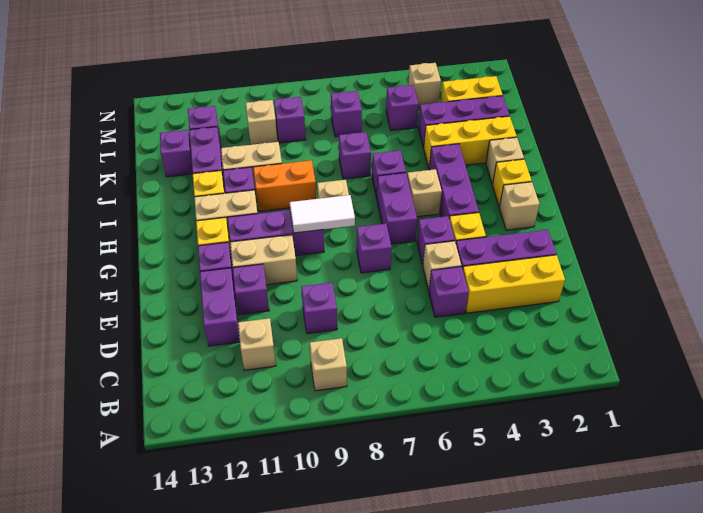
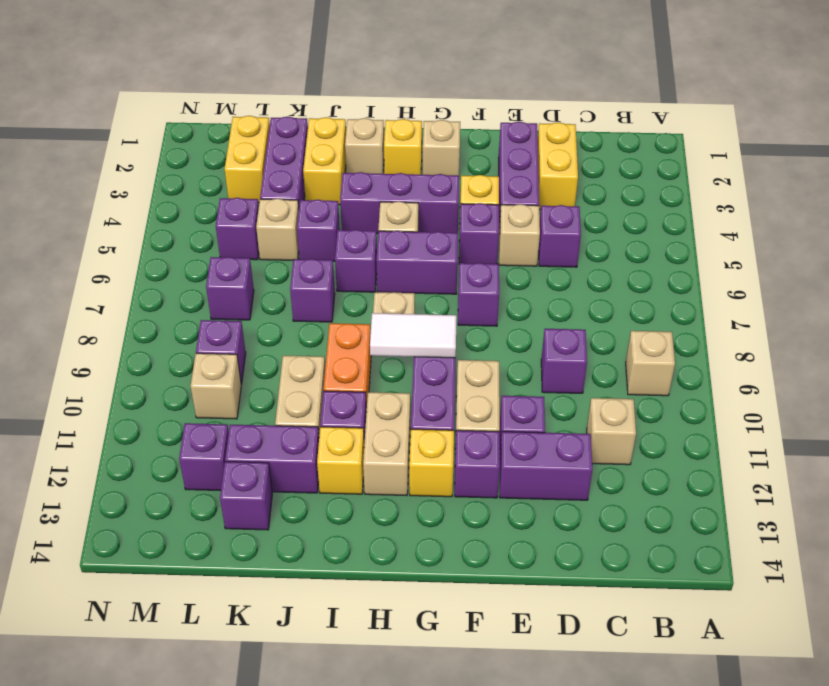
yellow brick D2:D4 level 1 -> yellow brick D2:D3 level 1
white tile G8:G9 level 2 -> white tile G9:H9 level 2
yellow brick J2:J4 level 1 -> yellow brick J2:J3 level 1
none -> purple brick J5 level 1
tan brick M4 level 1 -> tan brick K5 level 1

